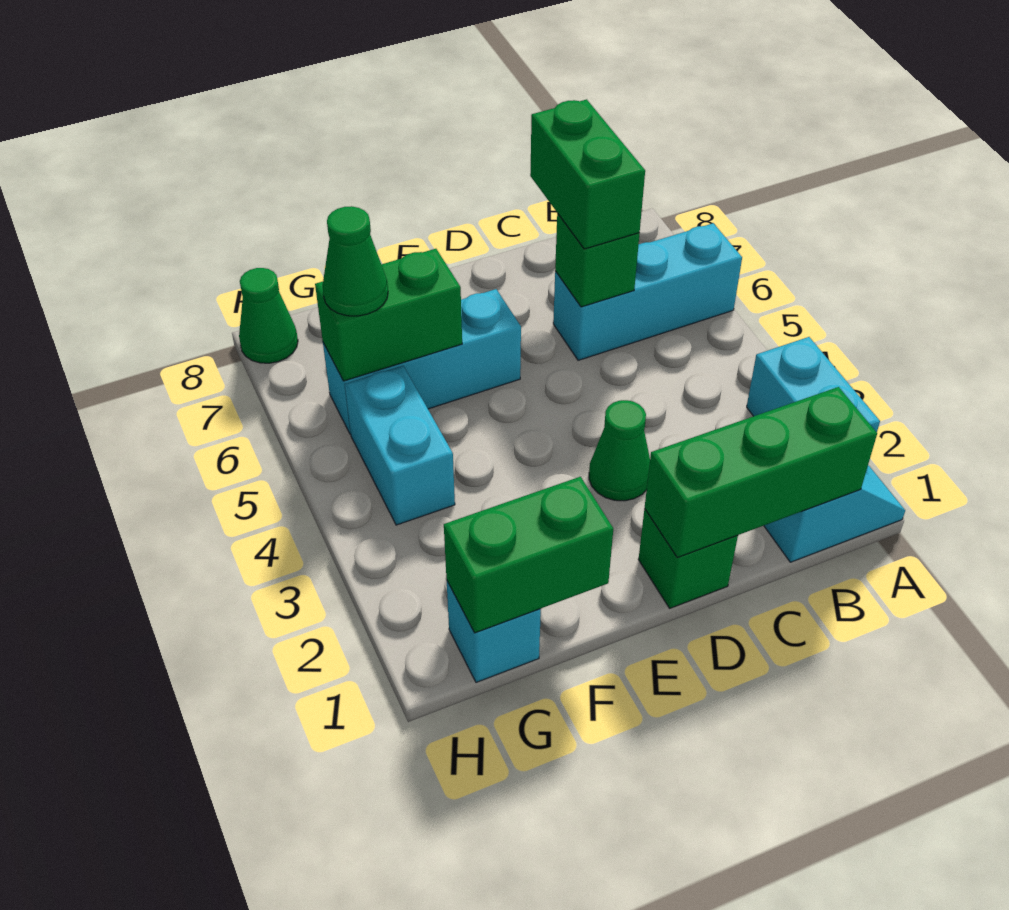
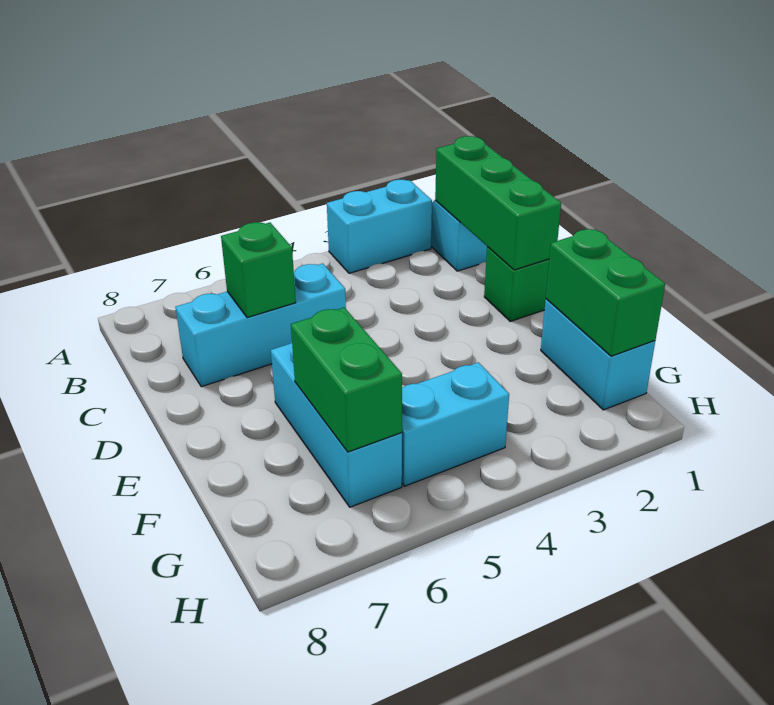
cyan brick A6:C6 level 1 -> cyan brick C5:C7 level 1
green brick C6:C7 level 3 -> none
green cone D3 level 1 -> none
cyan brick G1 level 1 -> cyan brick F1:G1 level 1
green cone G6 level 3 -> none
green cone H8 level 1 -> none

